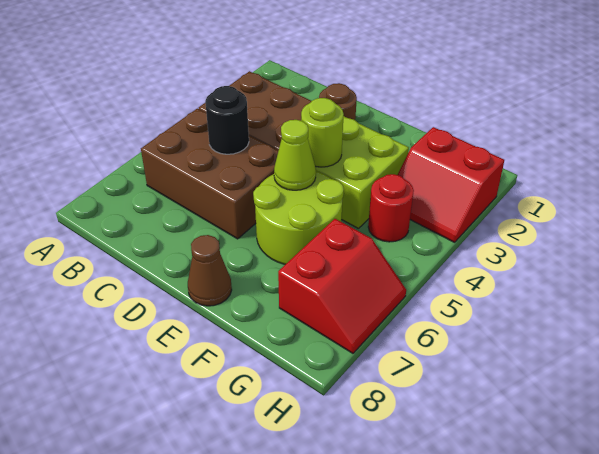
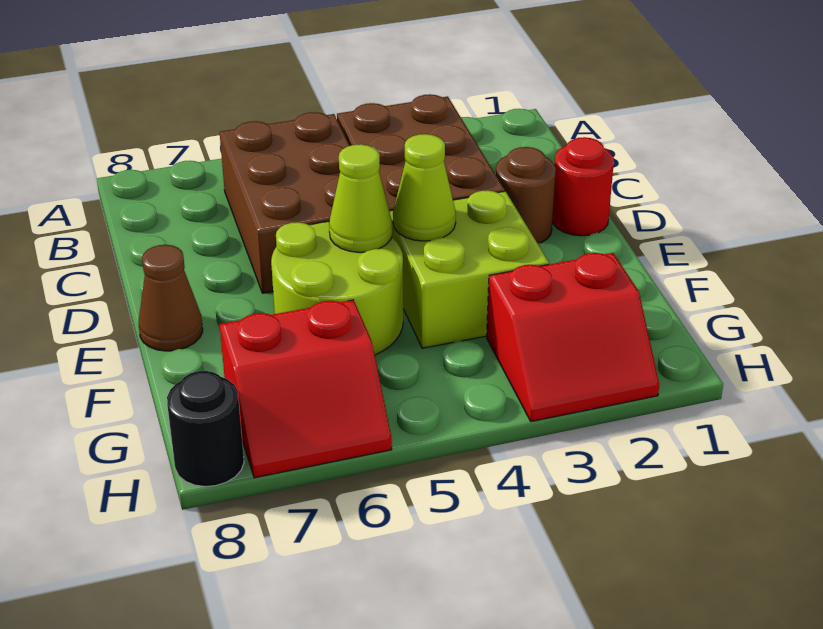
black round brick C5 level 2 -> black round brick H8 level 1
lime round brick E4 level 2 -> lime cone E4 level 2
red slope G2:H3 level 1 top 2 -> red slope G2:H3 level 1 top G
red round brick G4 level 1 -> red round brick D1 level 1

